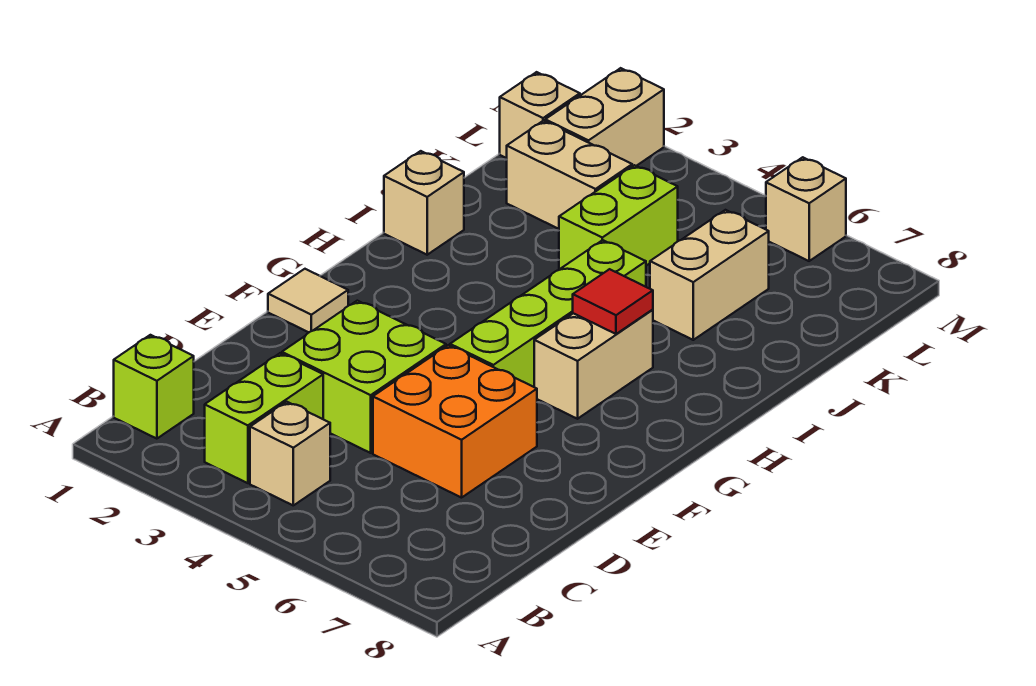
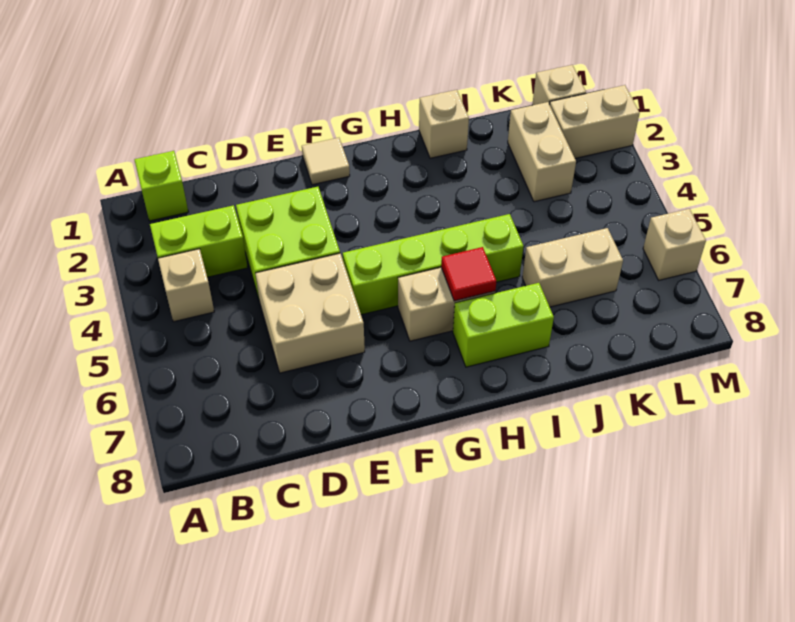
orange brick D5:E6 level 1 -> tan brick D5:E6 level 1
lime brick J4:K4 level 1 -> lime brick H7:I7 level 1

